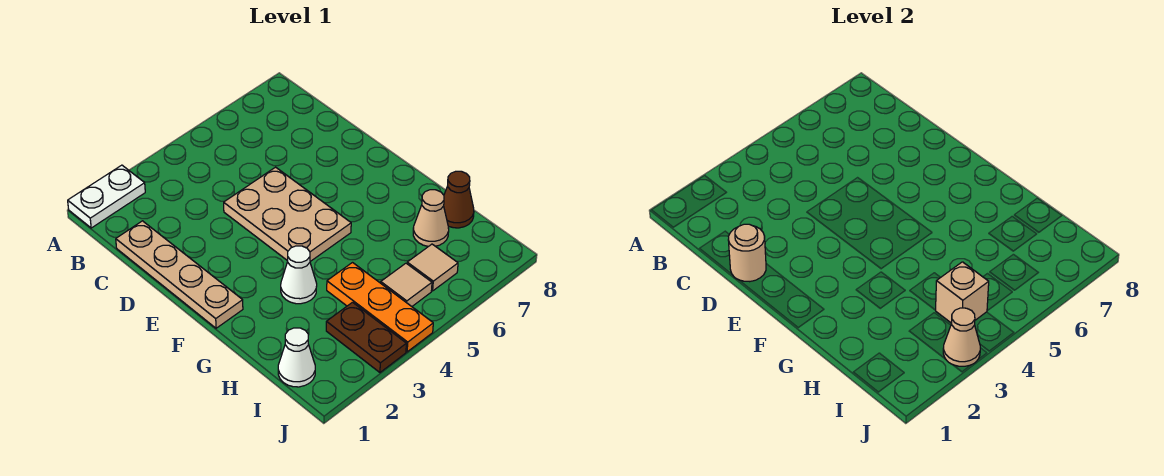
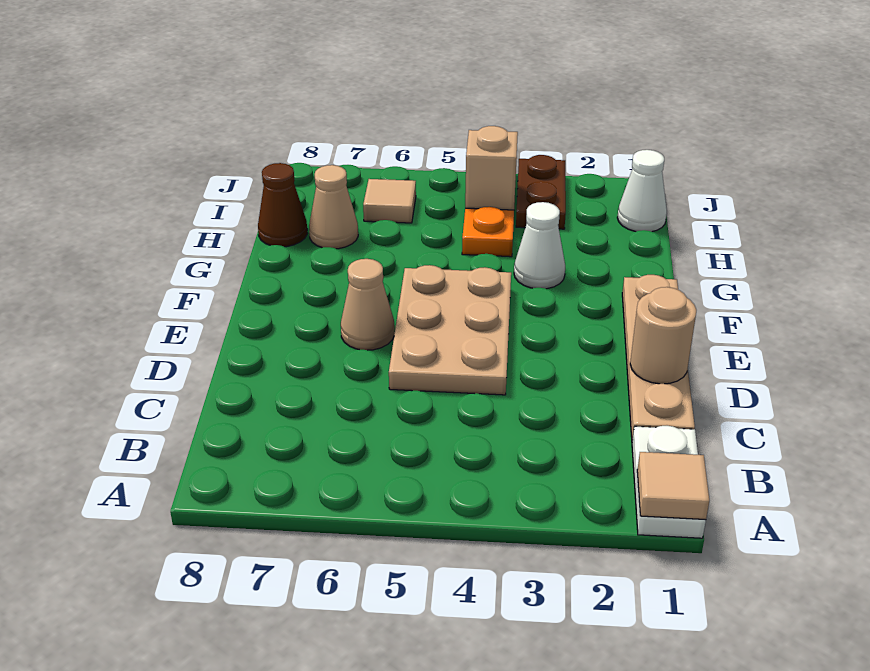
white plate A1:A2 level 1 -> white plate A1:B1 level 1
tan tile I5 level 1 -> tan tile A1 level 2
tan cone J3 level 2 -> tan cone E6 level 1

